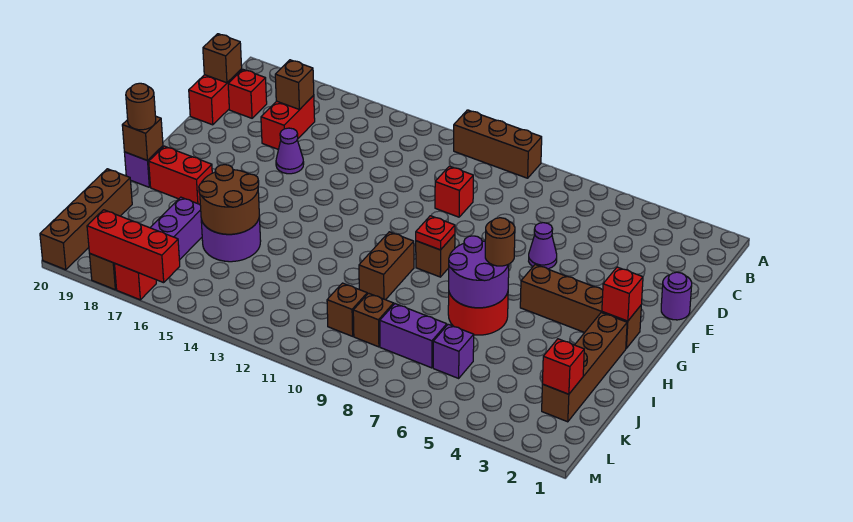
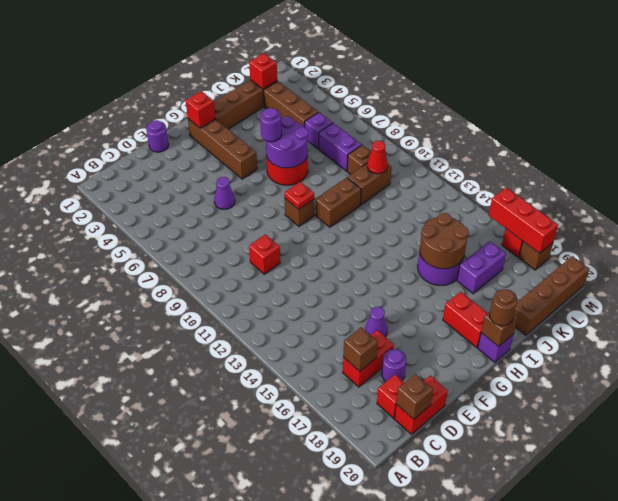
brown brick A9:A11 level 1 -> brown brick K3:K5 level 1
none -> purple round brick D18 level 1
brown round brick H6 level 3 -> purple round brick H6 level 3
brown brick K10 level 1 -> brown brick J10:K10 level 1
none -> red cone K10 level 2

